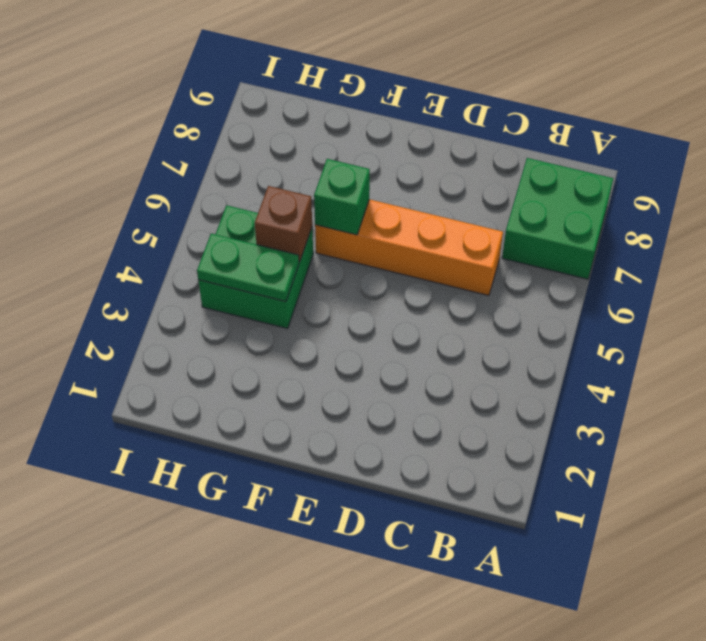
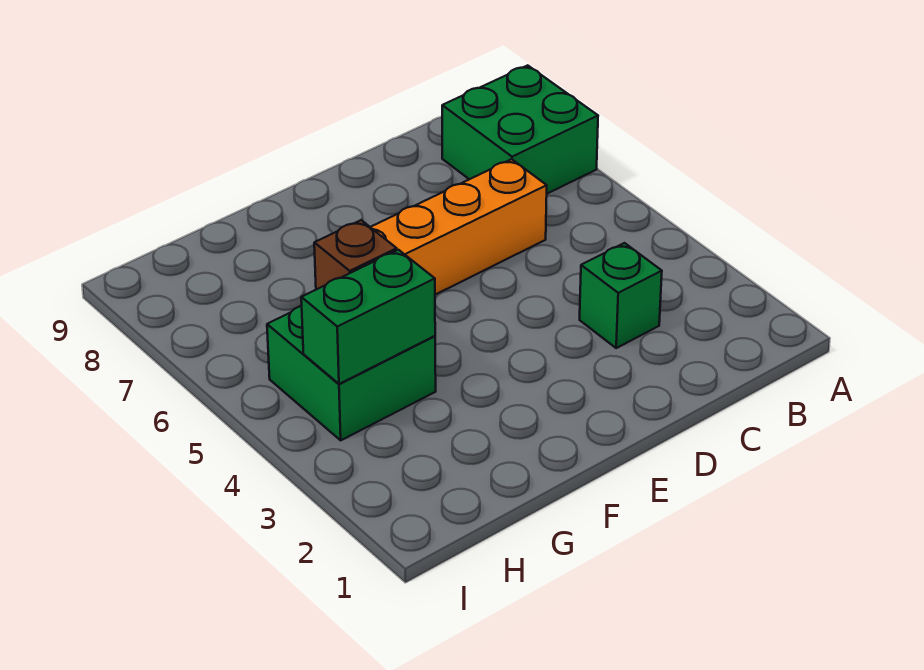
green brick F6 level 2 -> green brick C3 level 1
green plate G4:H4 level 2 -> green brick G4:H4 level 2

